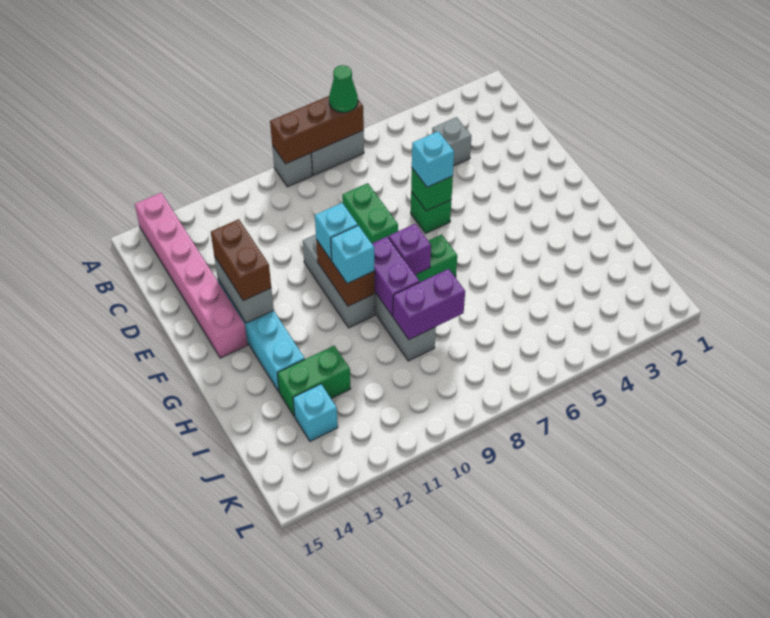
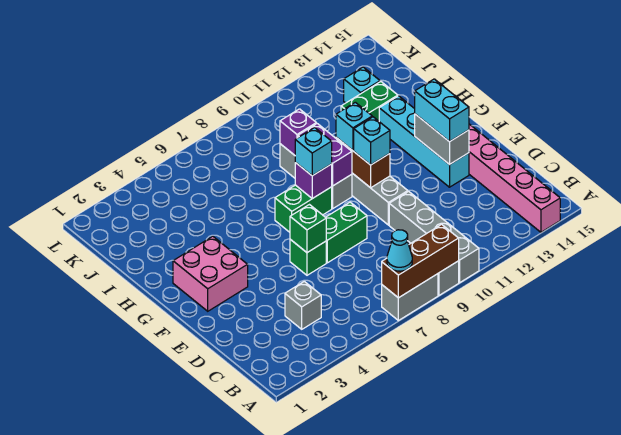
green cone A7 level 3 -> cyan cone A7 level 3
none -> grey brick A10:D10 level 1
green brick D8:E8 level 1 -> green brick E7:E8 level 1
cyan brick E6 level 3 -> cyan brick G8 level 3
brown brick E13:F13 level 3 -> cyan brick E13:F13 level 3
none -> pink brick F2:G3 level 1
purple brick I8:I9 level 2 -> purple brick I9 level 2

